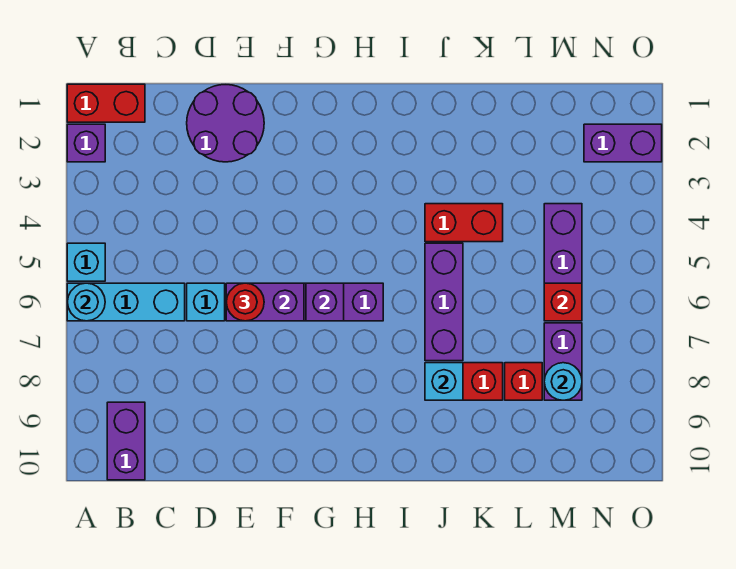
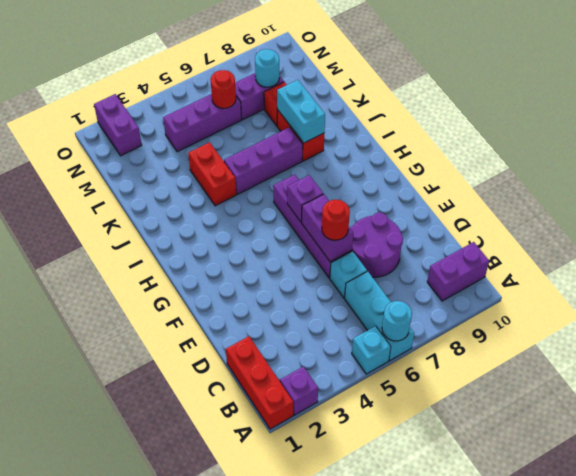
red brick A1:B1 level 1 -> red brick A1:C1 level 1
purple round brick D1:E2 level 1 -> purple round brick D7:E8 level 1
cyan brick J8 level 2 -> cyan brick J8:K8 level 2
red brick M6 level 2 -> red round brick M6 level 2

